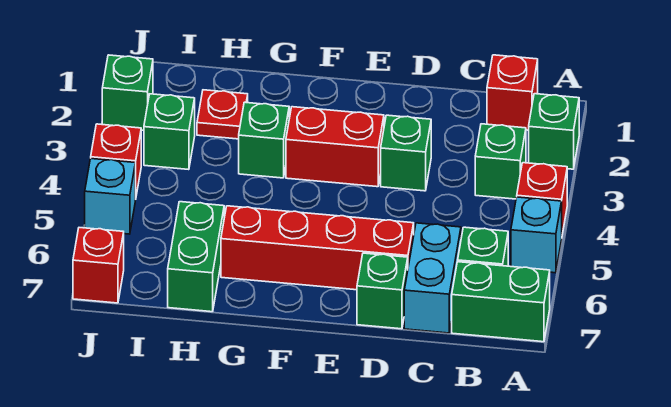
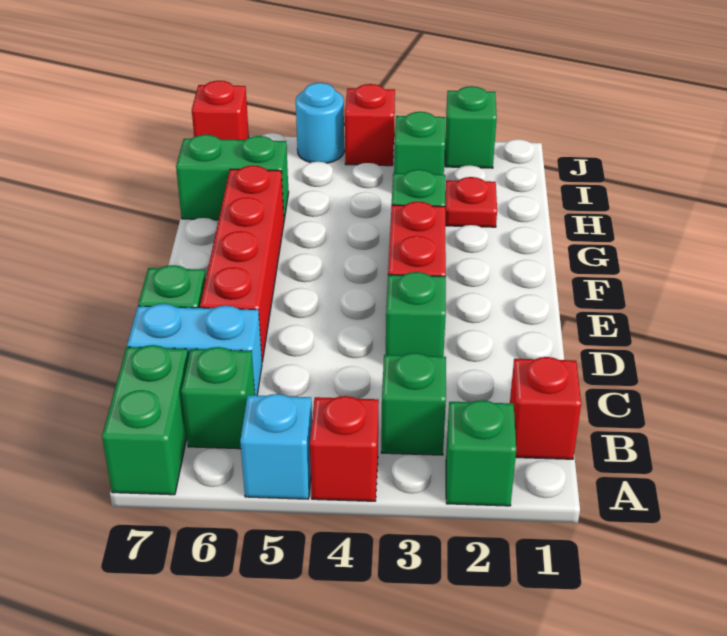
cyan brick J5 level 1 -> cyan round brick J5 level 1

